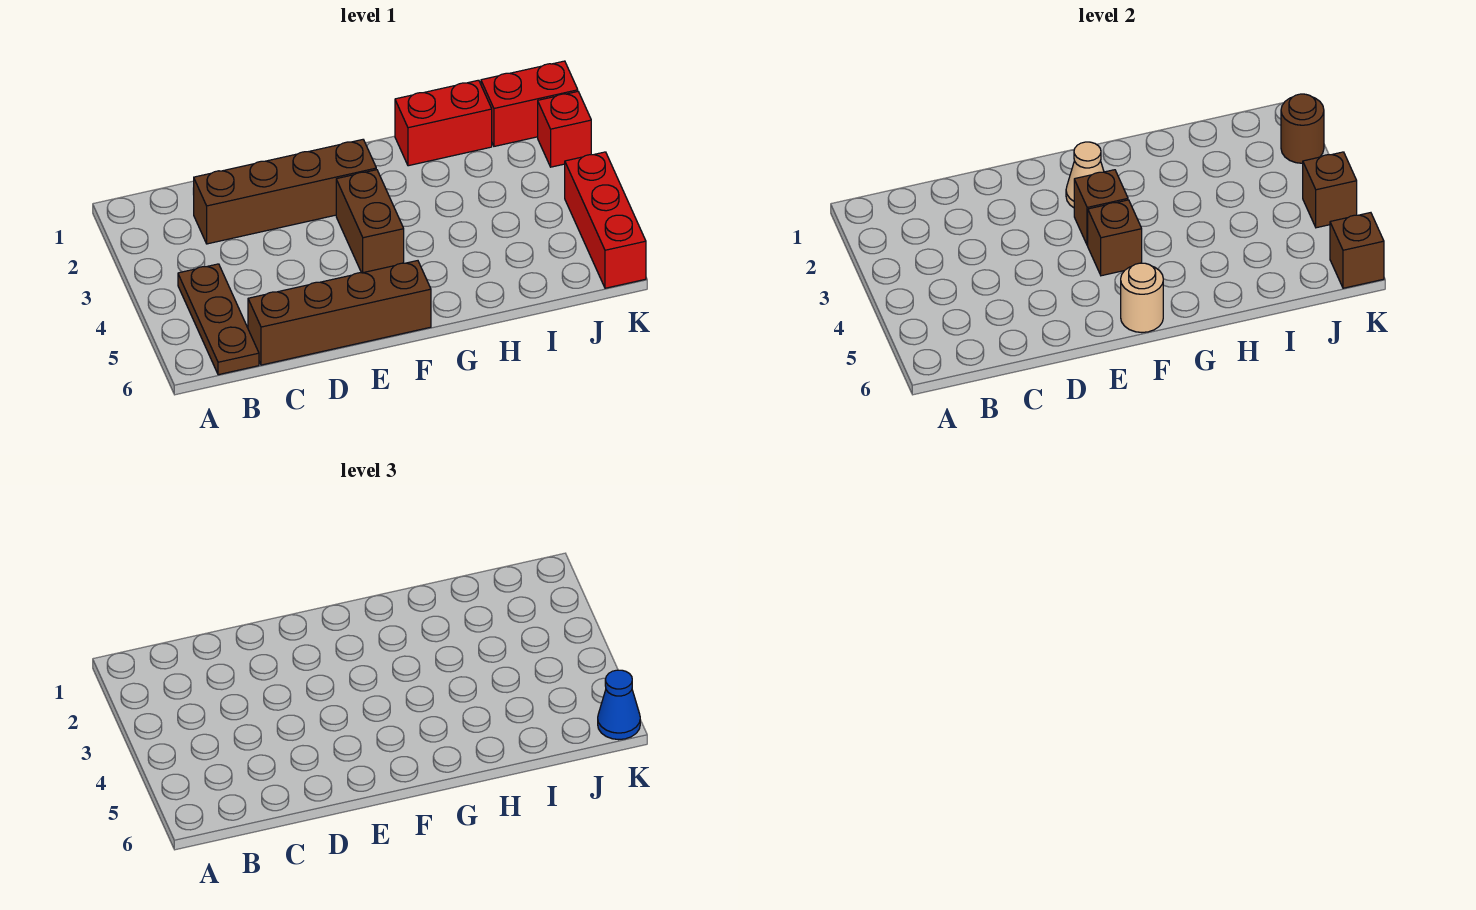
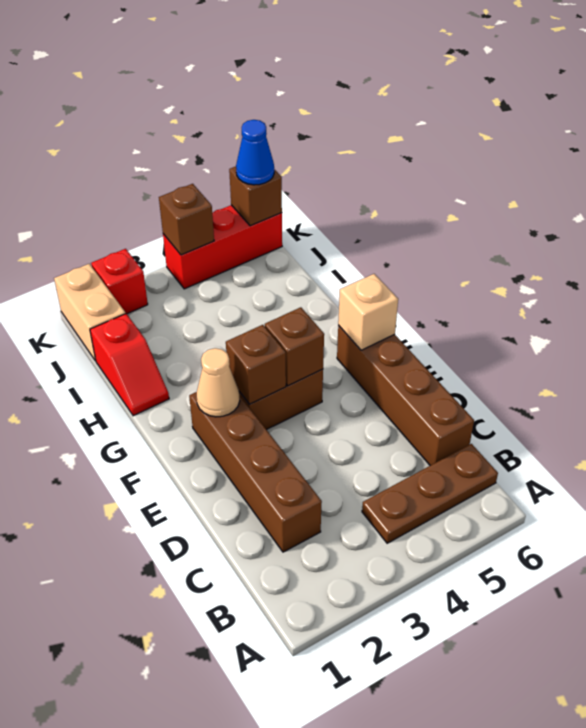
tan round brick F6 level 2 -> tan brick F6 level 2
red brick H1:I1 level 1 -> red slope H1:I1 level 1 top I
red brick J1:K1 level 1 -> tan brick J1:K1 level 1
brown round brick K2 level 2 -> none

